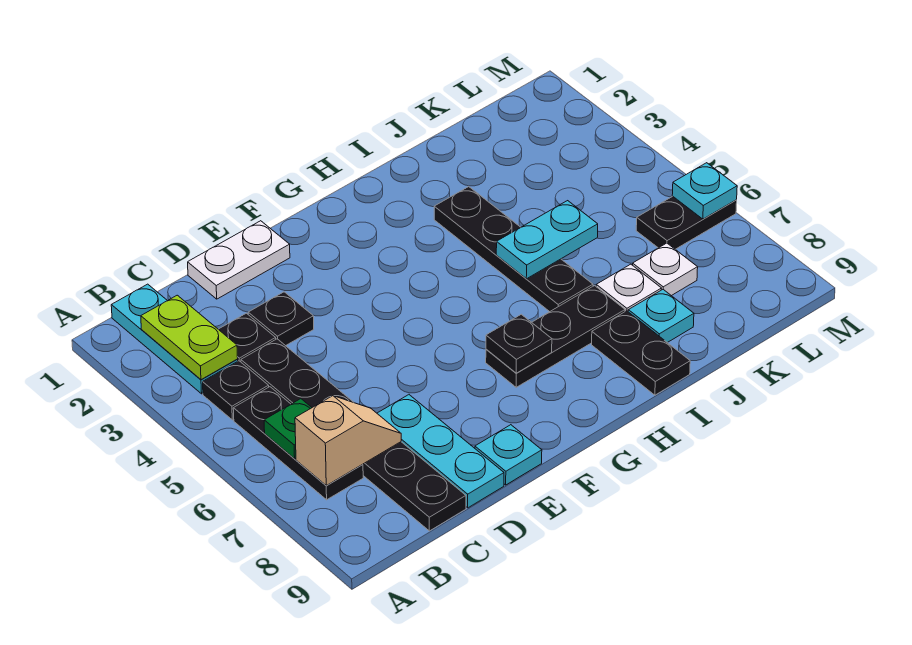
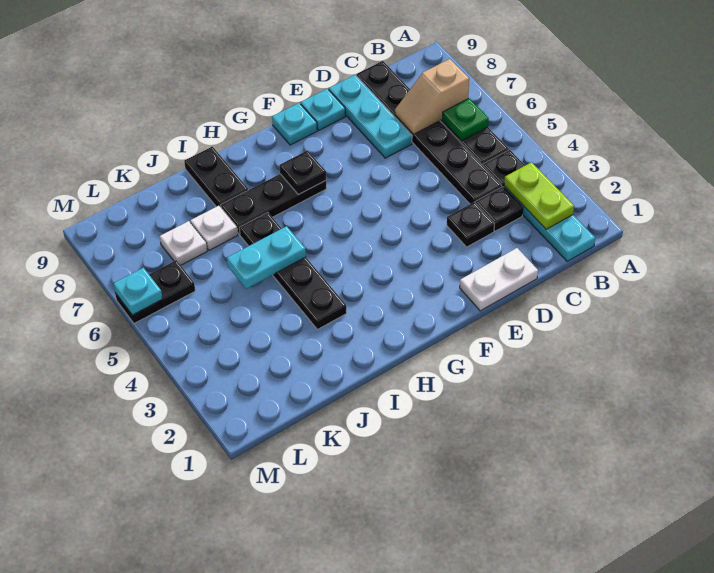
cyan plate J8 level 1 -> cyan plate F9 level 1

